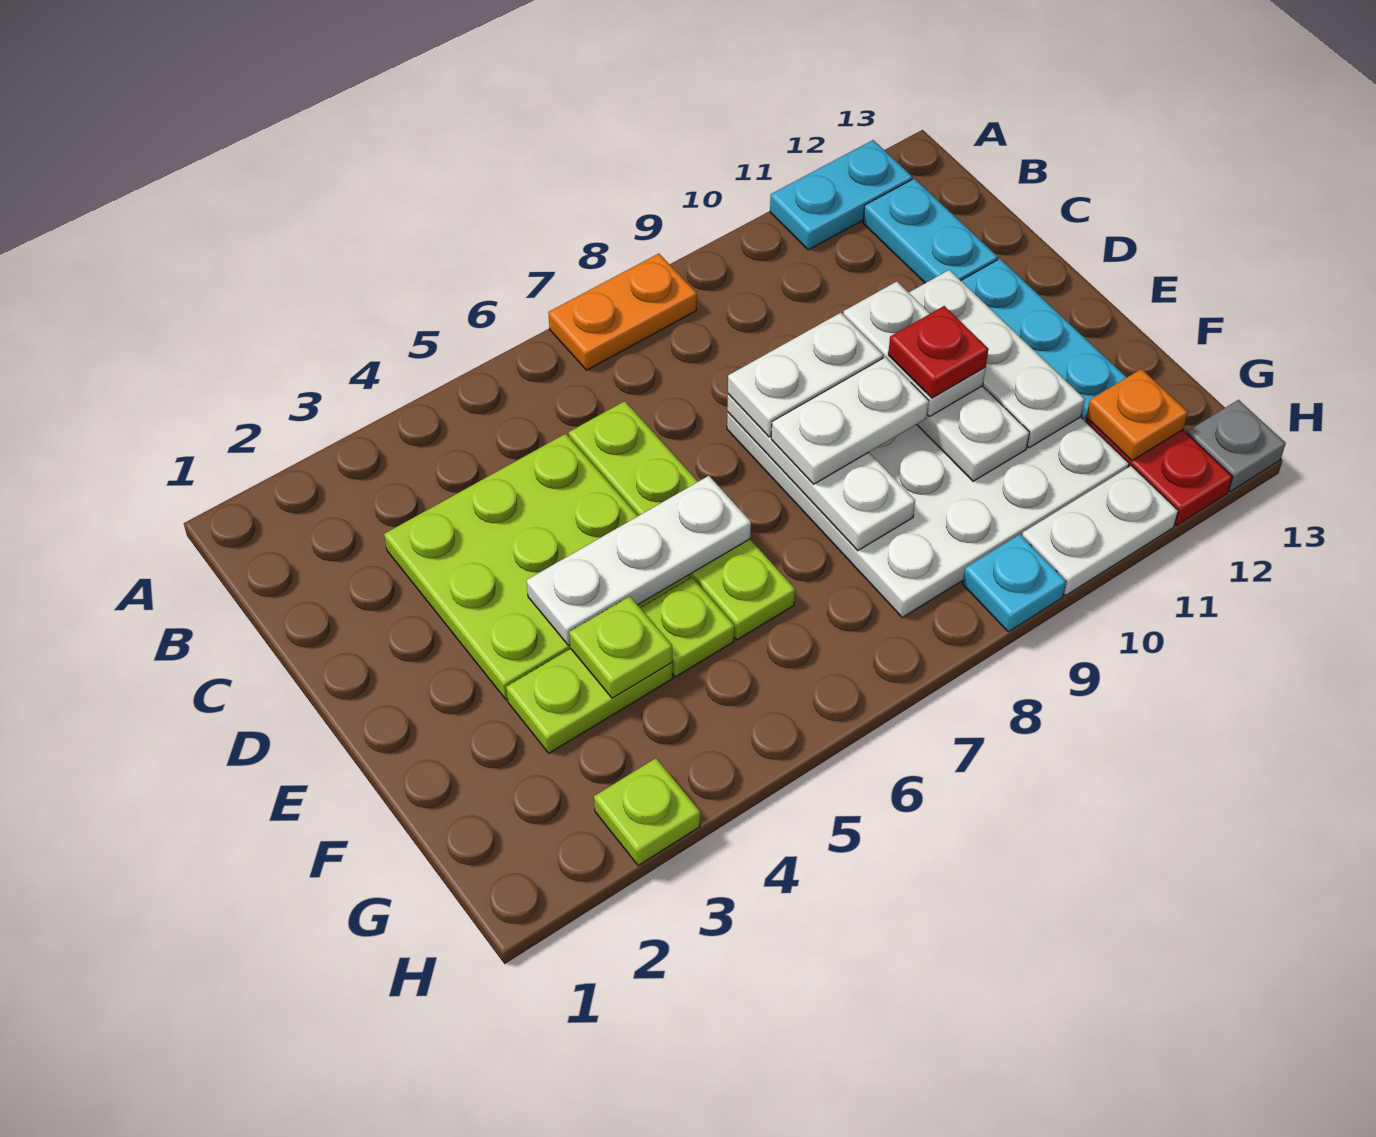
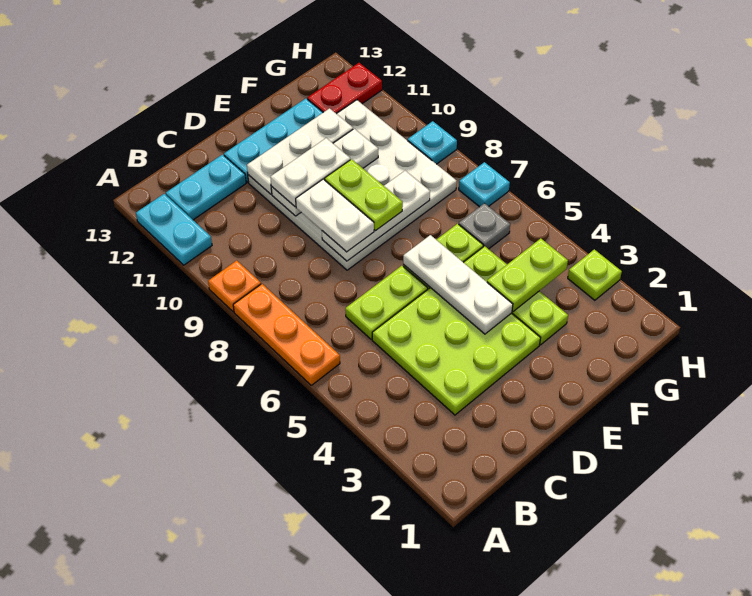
orange plate A7:A8 level 1 -> orange plate A6:A8 level 1
white plate E8:E9 level 3 -> lime plate E8:E9 level 3
red plate E10 level 4 -> none
lime plate F4 level 2 -> lime plate F4:G4 level 2
orange plate G12 level 2 -> orange plate A9 level 1
none -> cyan plate H7 level 1
white plate H10:H11 level 1 -> none
grey plate H13 level 1 -> grey plate G6 level 1

